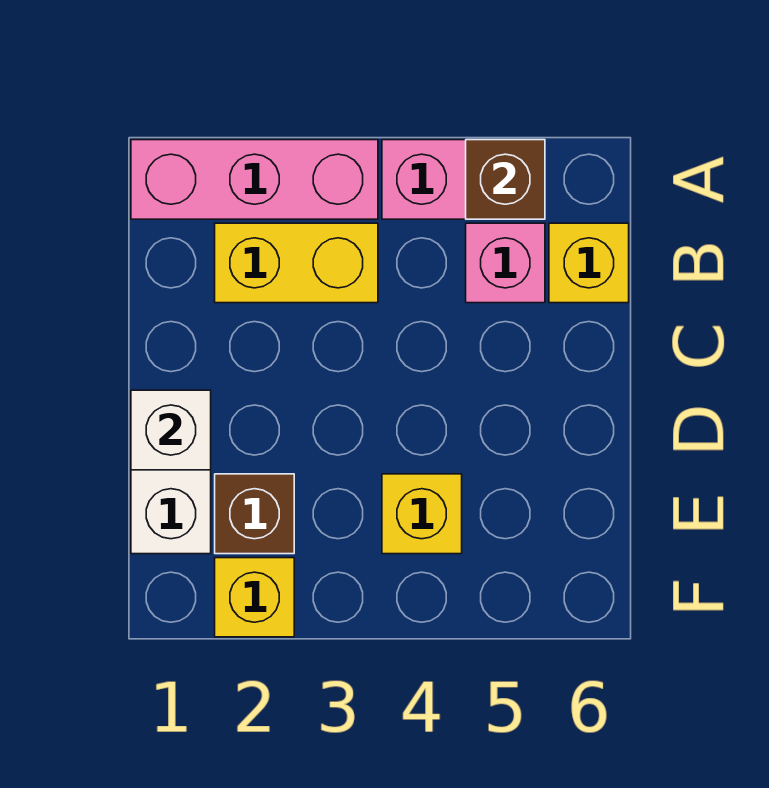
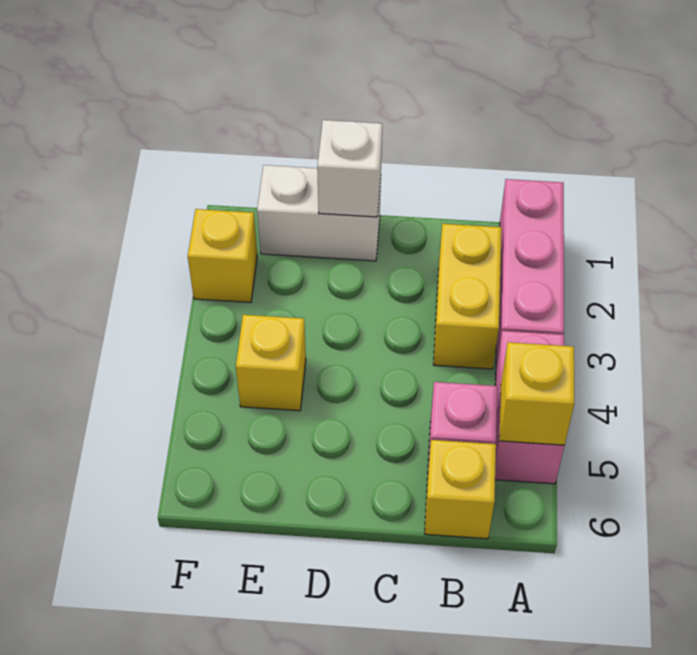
brown brick A5 level 2 -> yellow brick A5 level 2
brown brick E2 level 1 -> none

